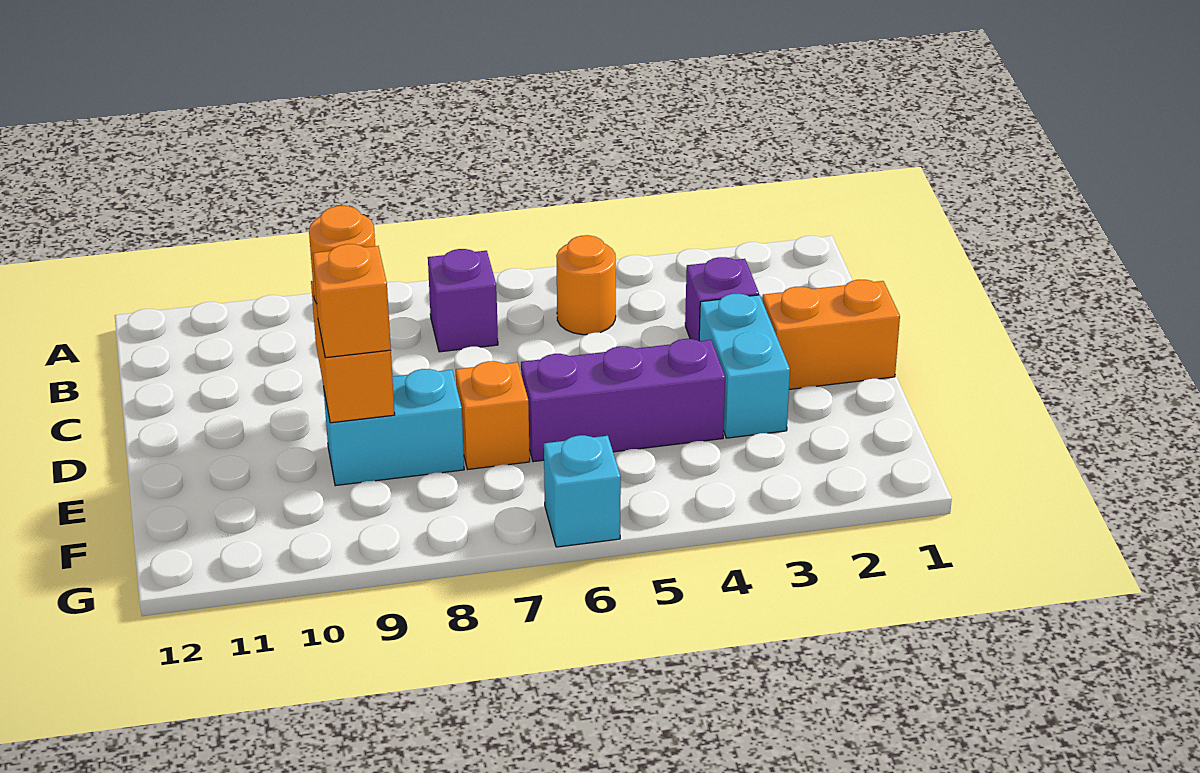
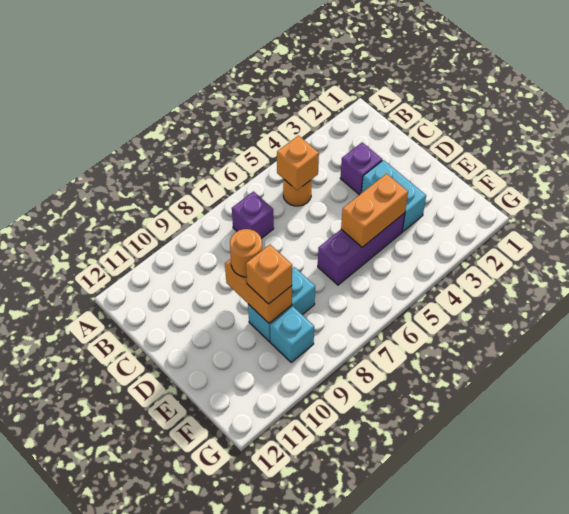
orange brick D1:D2 level 1 -> orange brick E4:E5 level 2
orange brick E7 level 1 -> orange brick B5 level 2
cyan brick G6 level 1 -> cyan brick F9 level 1

